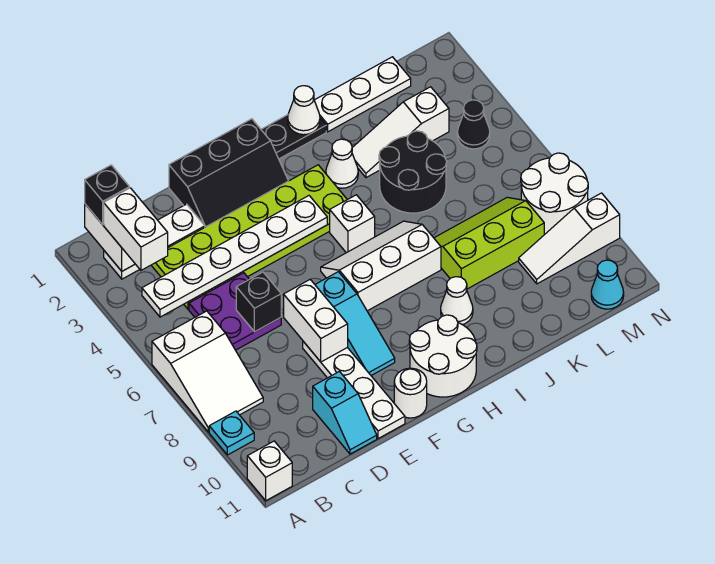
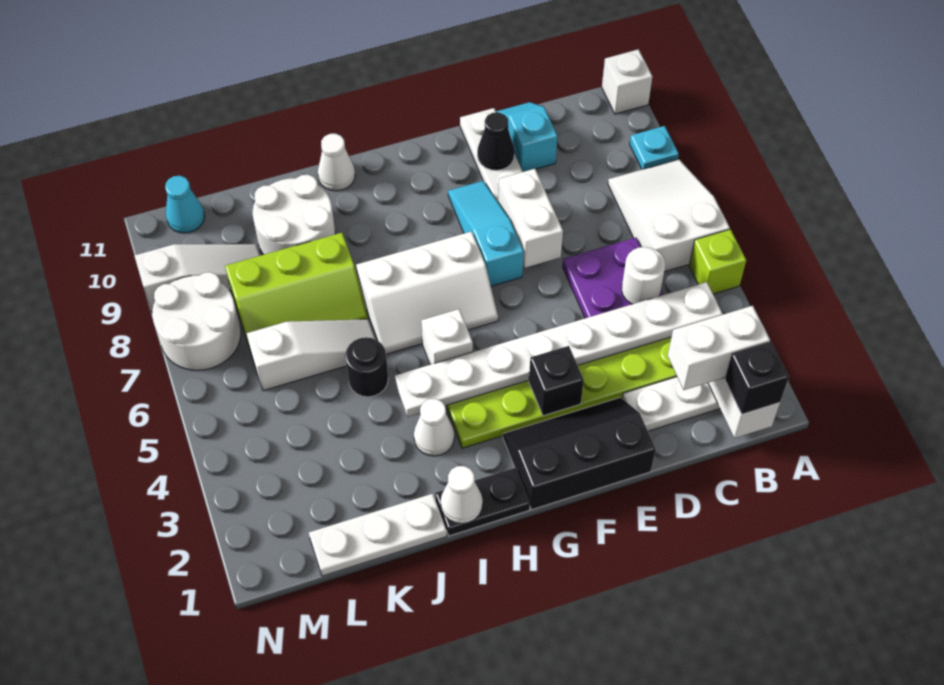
none -> lime brick A5 level 1
white brick B2:B3 level 3 -> white brick B2:C2 level 3
white plate B4:G4 level 2 -> white plate B4:I4 level 2
black brick D6 level 2 -> black brick F3 level 2
white round brick F11 level 1 -> white round brick C5 level 2
white round brick G10:H11 level 1 -> white round brick J9:K10 level 1
white cone I9 level 1 -> white cone I11 level 1
white slope J3:L3 level 1 top L -> white slope J6:L6 level 1 top L
black round brick J4:K5 level 1 -> black round brick J5 level 1
black cone M4 level 1 -> black cone E10 level 2

